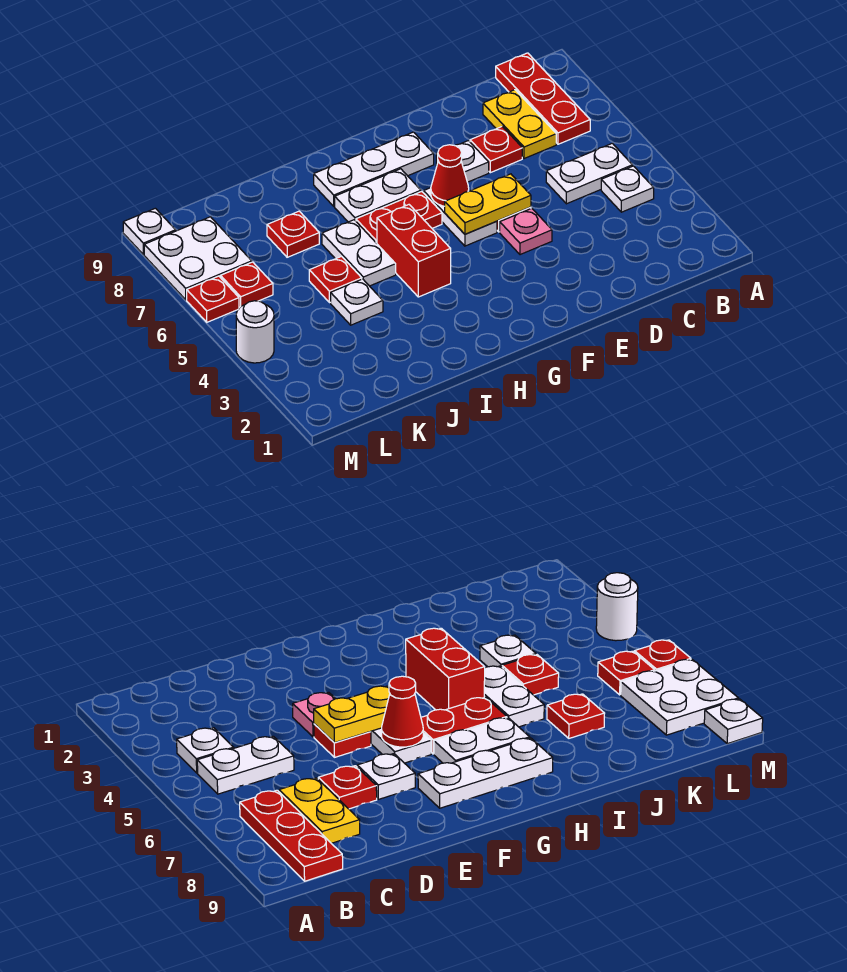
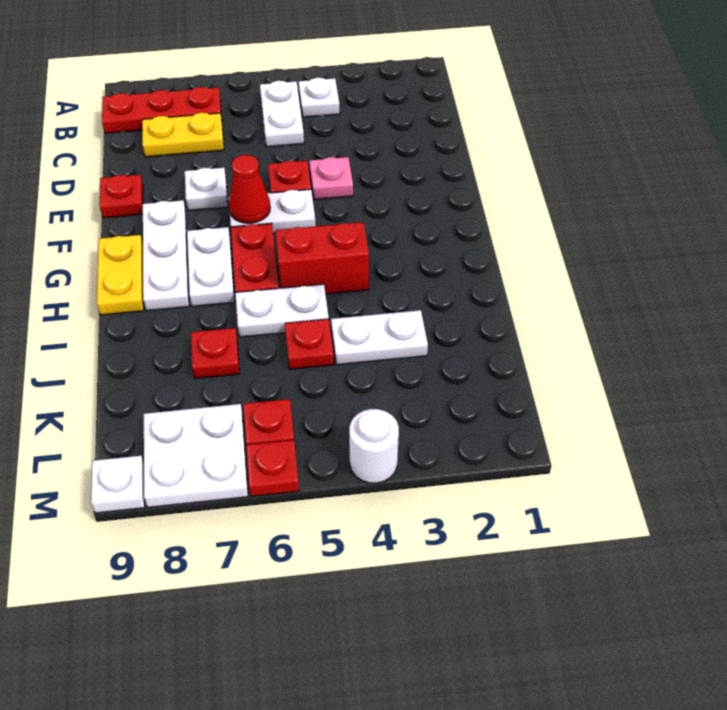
red plate D7 level 1 -> red plate E9 level 1
yellow plate E5:F5 level 2 -> yellow plate G9:H9 level 1
white plate J4 level 1 -> white plate J3:J4 level 1

